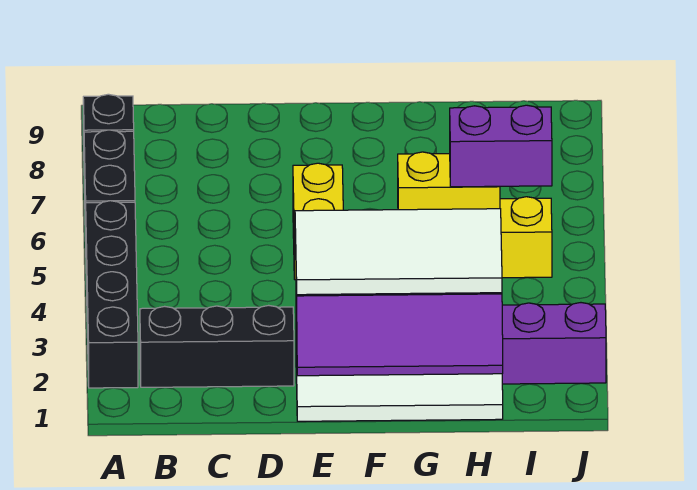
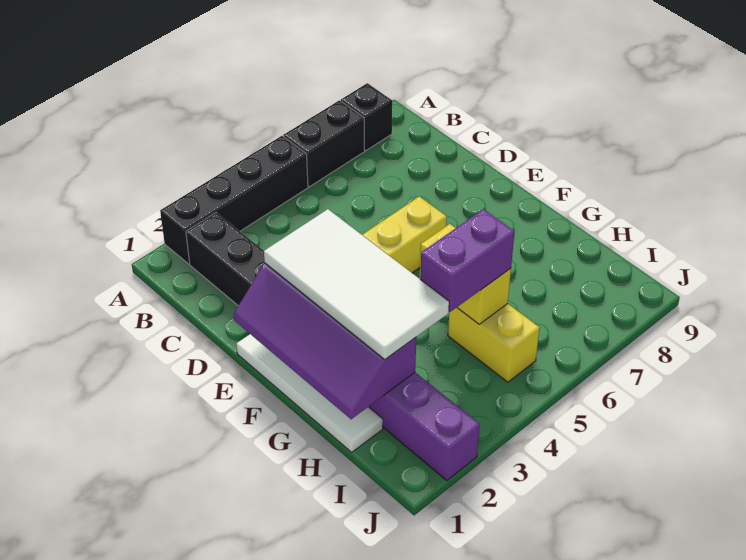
purple brick H5:I5 level 3 -> purple brick H4:H5 level 3

